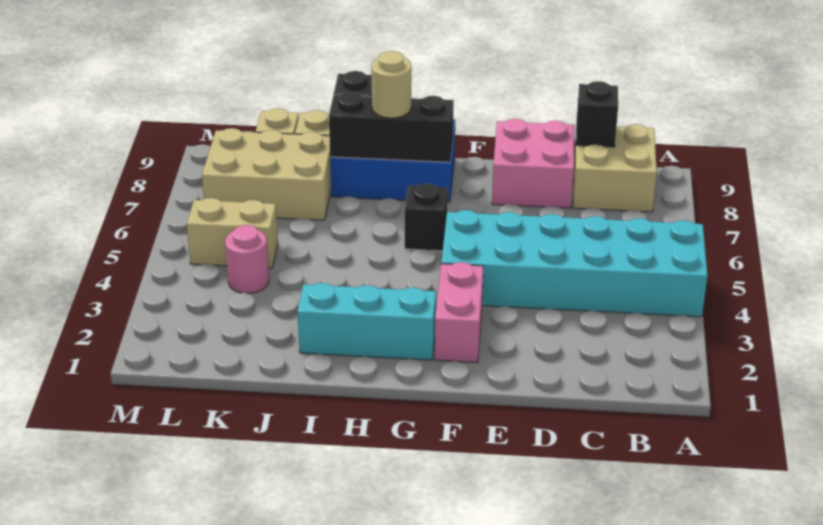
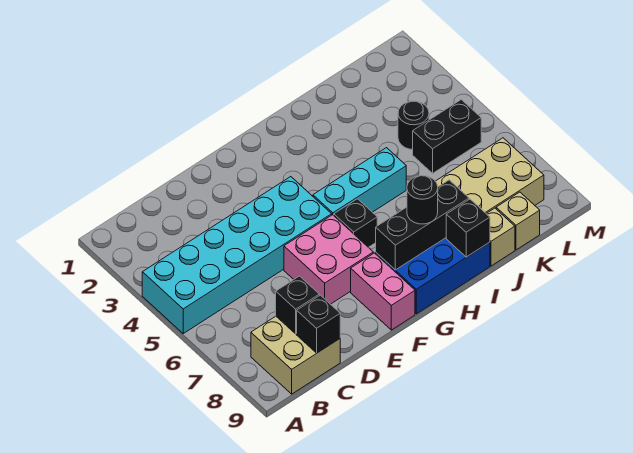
none -> black brick C8 level 2
pink brick D8:E9 level 1 -> pink brick E6:F7 level 1
pink brick F2:F3 level 1 -> pink brick F8:F9 level 1
cyan brick G2:I2 level 1 -> cyan brick G5:I5 level 1
tan round brick H8 level 3 -> black round brick H8 level 3
pink round brick K4 level 1 -> black round brick K4 level 1
tan brick K5:L5 level 1 -> black brick K5:L5 level 1

